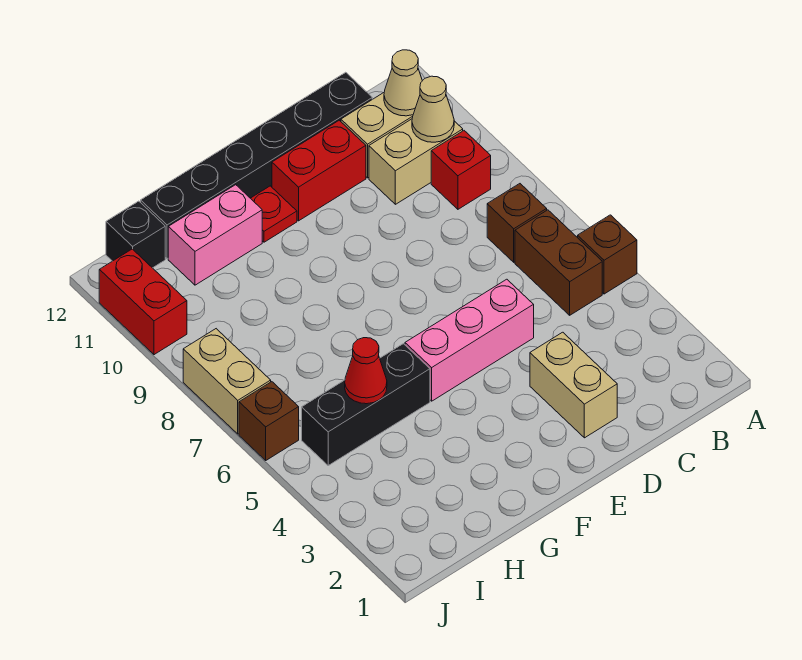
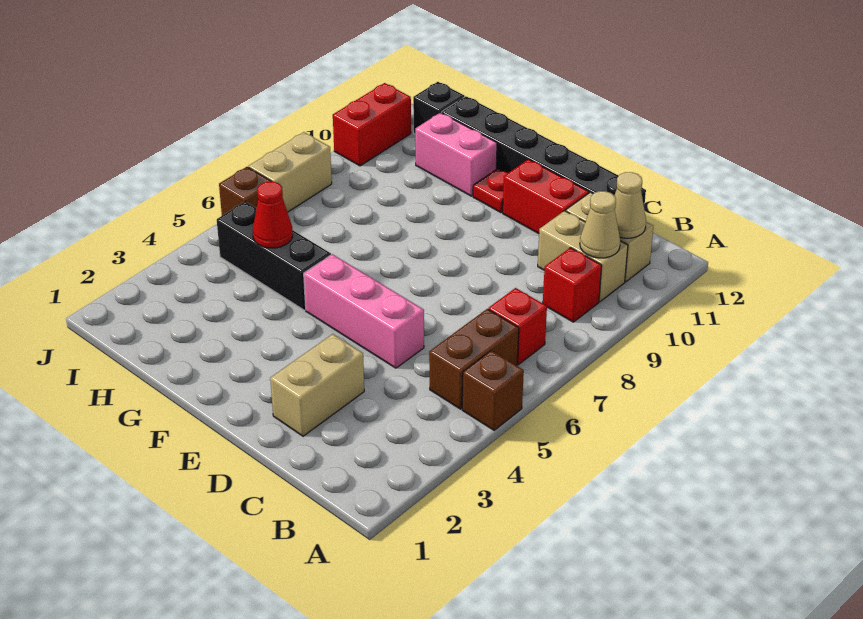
brown brick B7 level 1 -> red brick B7 level 1

